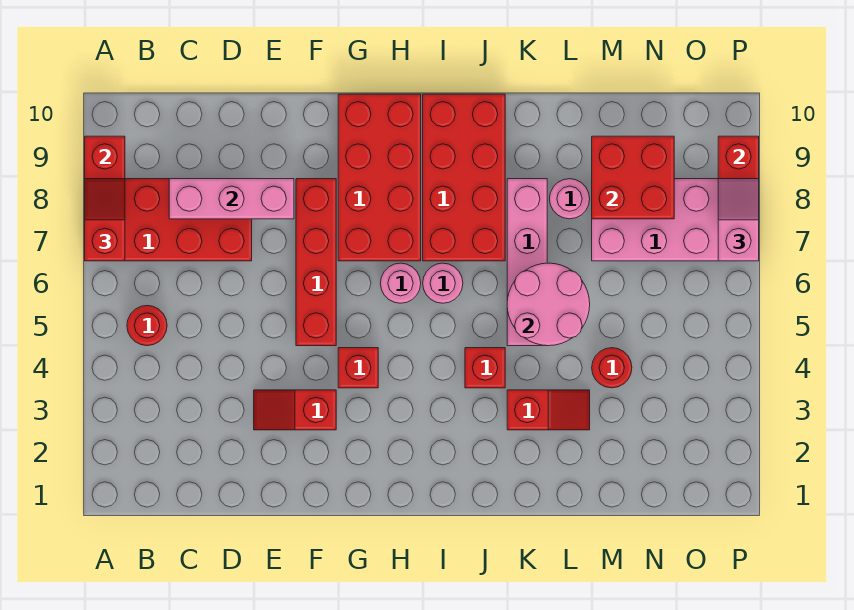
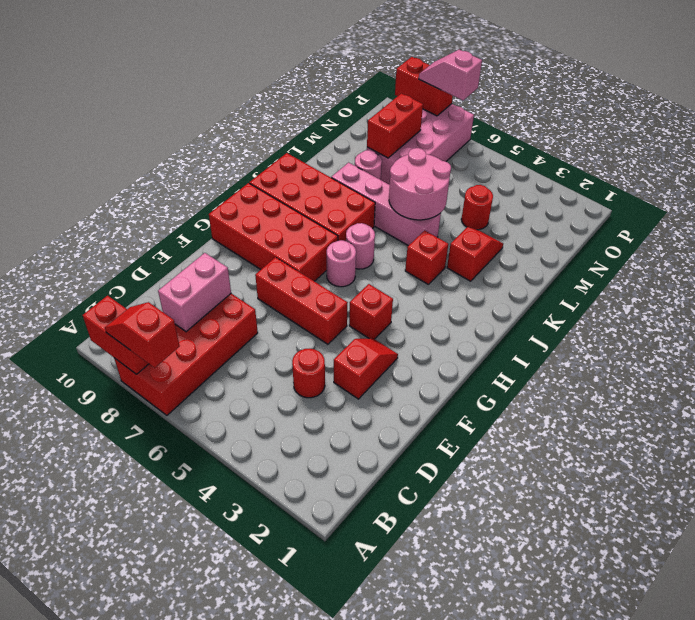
red round brick B5 level 1 -> red round brick D4 level 1
pink brick C8:E8 level 2 -> pink brick C8:D8 level 2
red slope E3:F3 level 1 top F -> red slope E3:F3 level 1 top E
red brick F5:F8 level 1 -> red brick F5:F7 level 1
red brick M8:N9 level 2 -> red brick M8:N8 level 2

